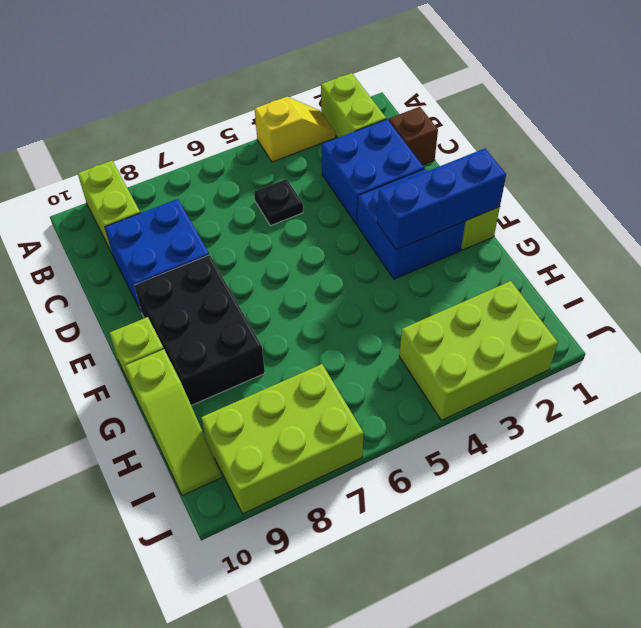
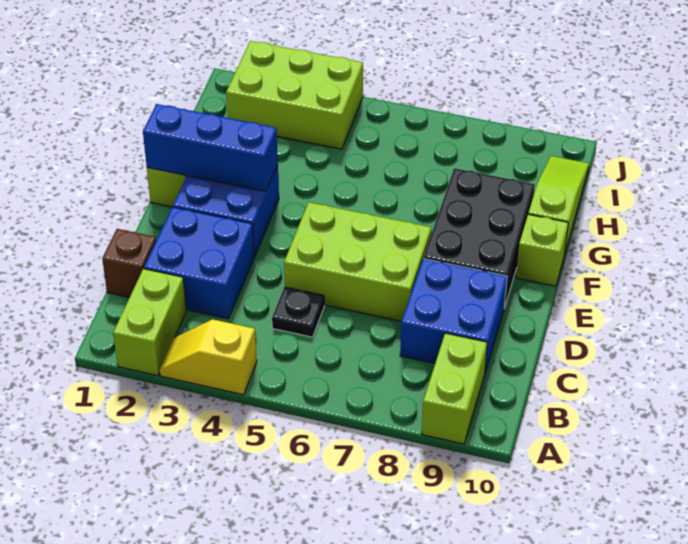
lime brick I7:J9 level 1 -> lime brick D5:E7 level 1

